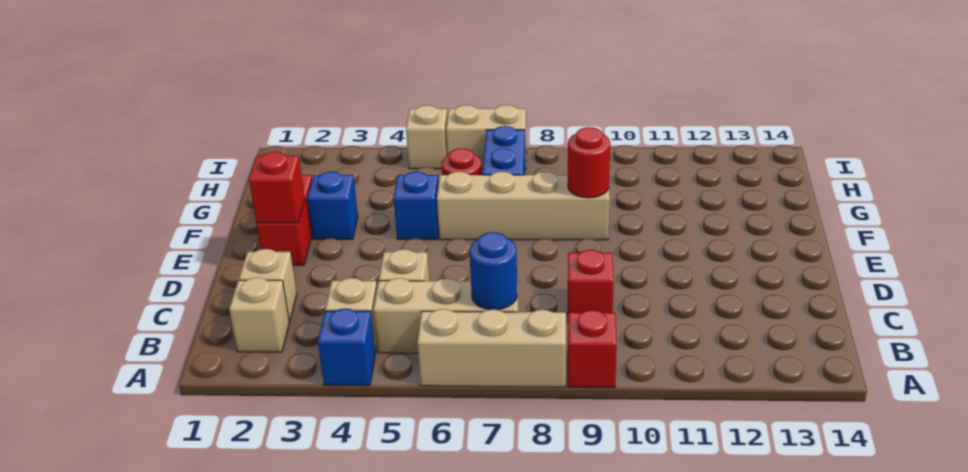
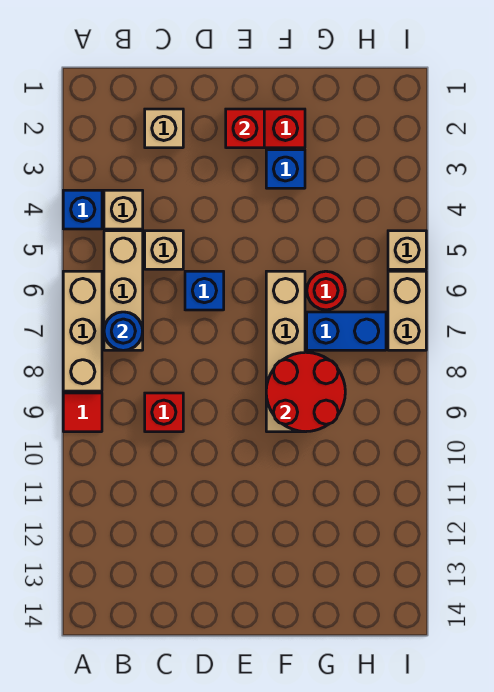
red brick A9 level 1 -> red tile A9 level 1
tan brick B2 level 1 -> none
blue brick F5 level 1 -> blue brick D6 level 1
red round brick F9 level 2 -> red round brick F8:G9 level 2

